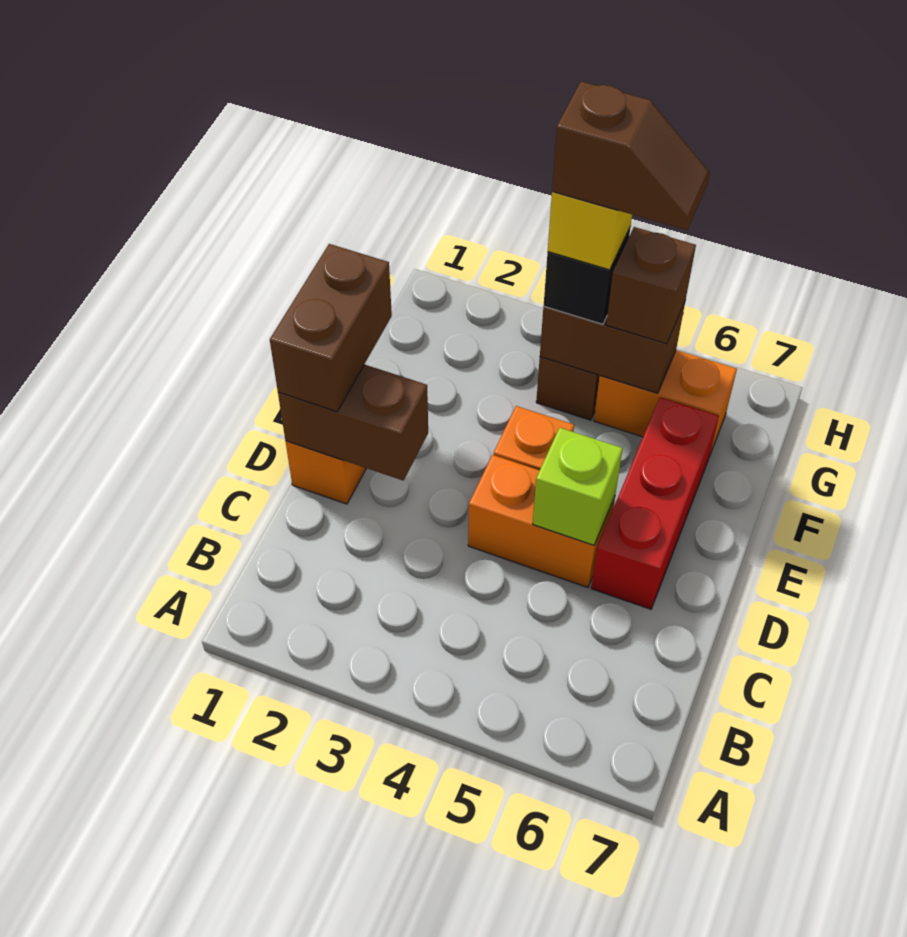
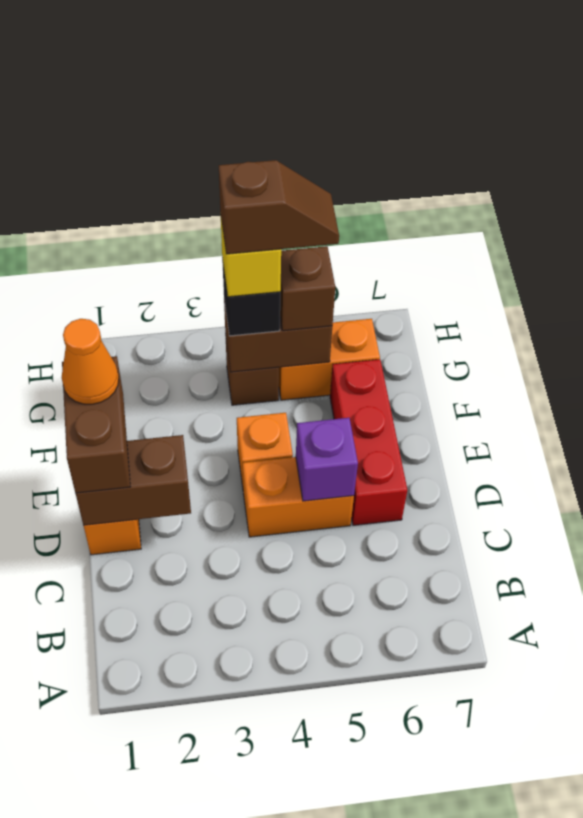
lime brick D5 level 2 -> purple brick D5 level 2
none -> orange cone E1 level 4

